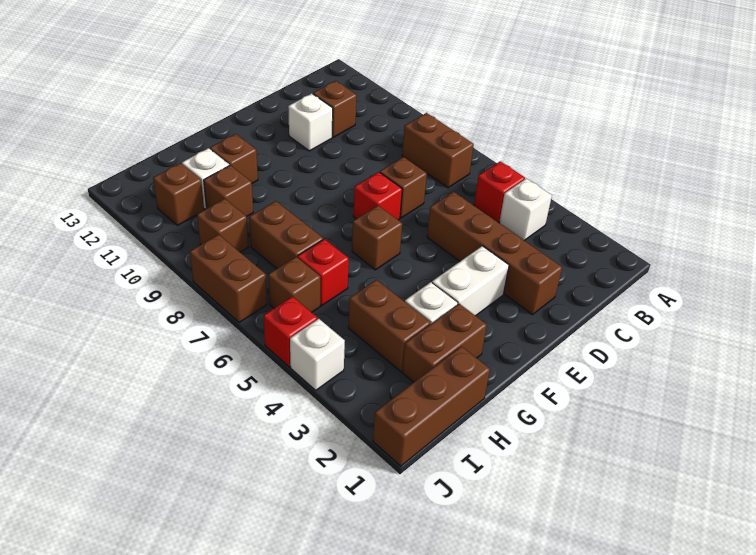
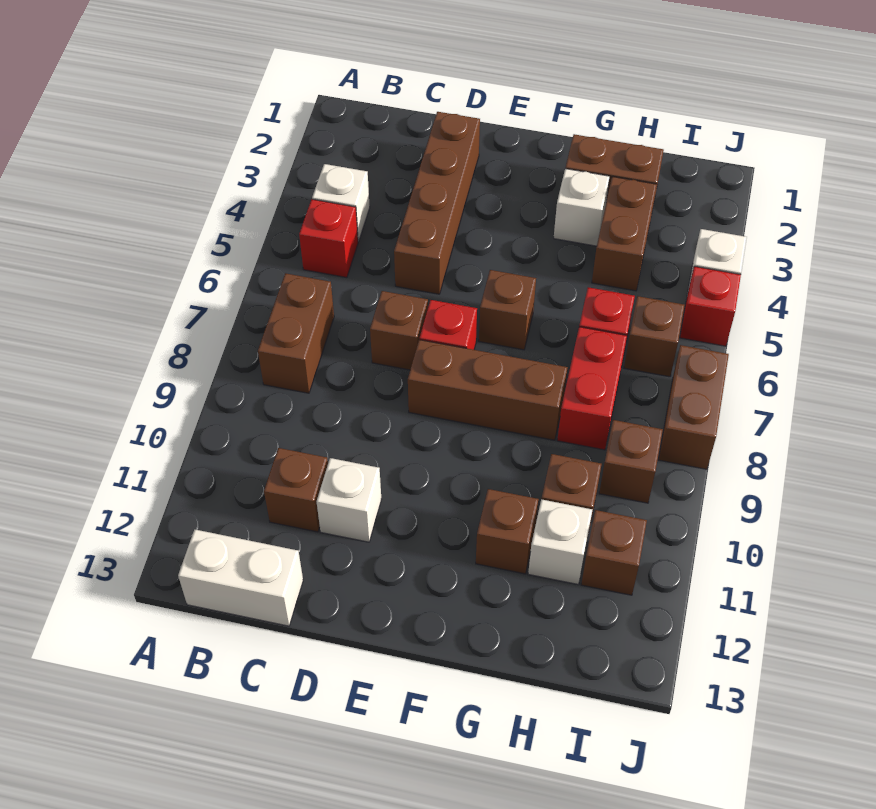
white brick E3:F3 level 1 -> white brick B13:C13 level 1
brown brick H1:J1 level 1 -> brown brick E8:G8 level 1
brown brick H7:H8 level 1 -> red brick H7:H8 level 1

